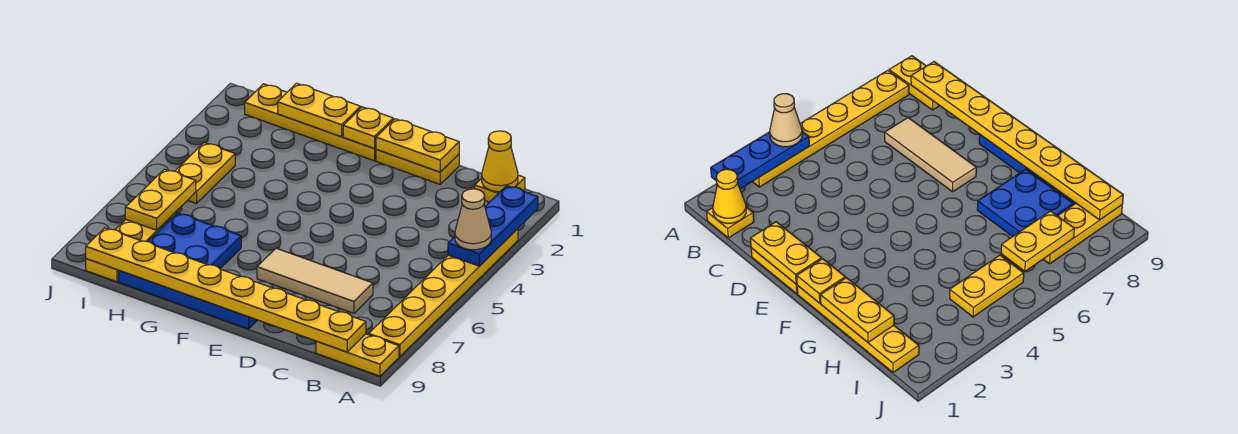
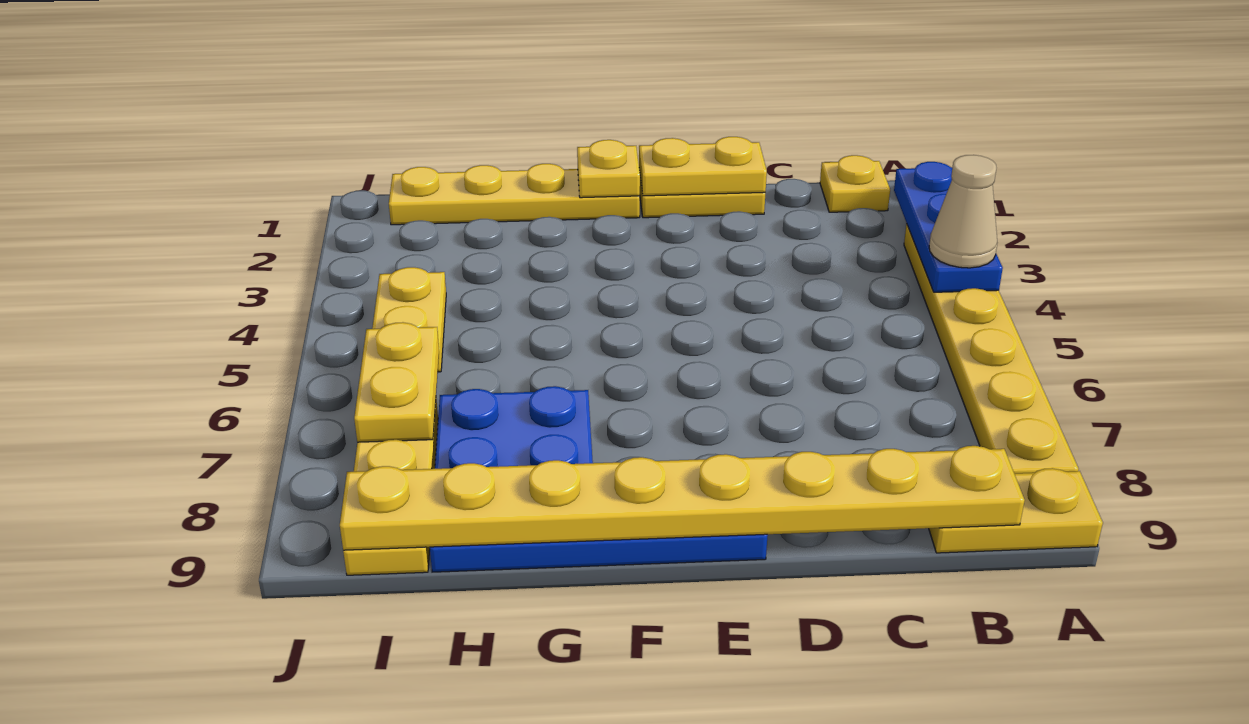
yellow cone B1 level 2 -> none
tan tile C7:E7 level 1 -> none
yellow plate G1:H1 level 2 -> none

